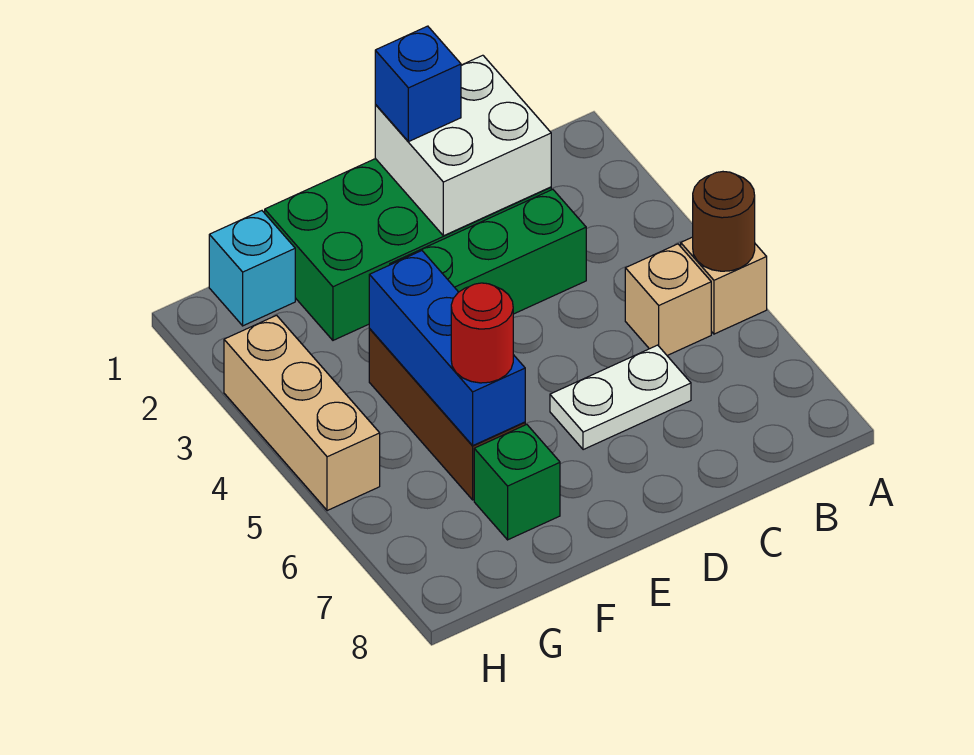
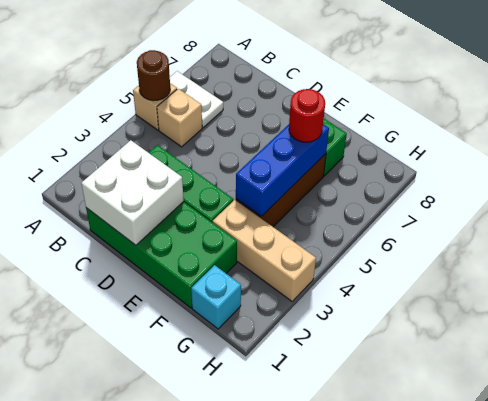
white plate C6:D6 level 1 -> white plate A6:B6 level 1
blue brick D1 level 3 -> none
tan brick H3:H5 level 1 -> tan brick F3:H3 level 1

